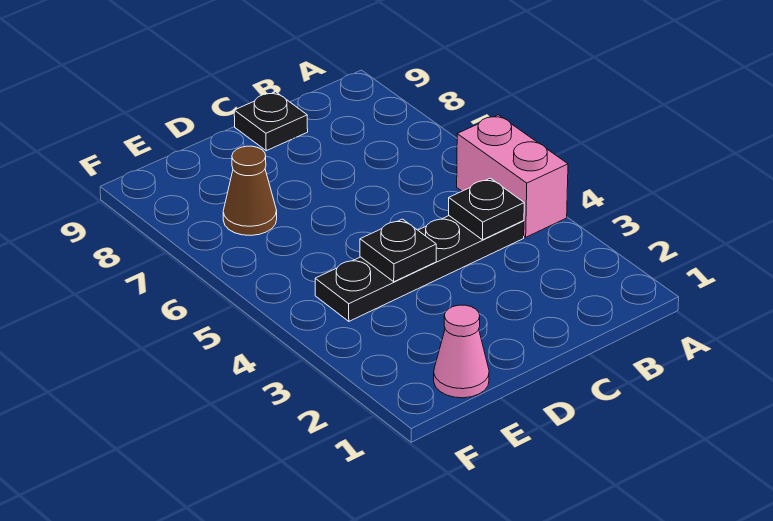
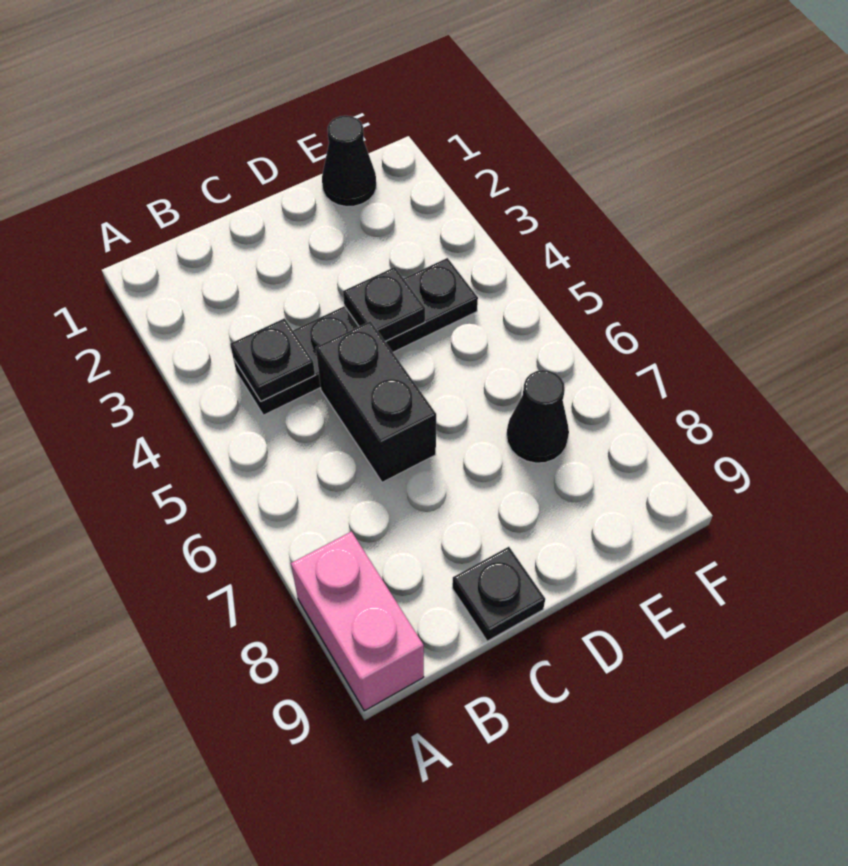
pink brick A4:A5 level 1 -> pink brick A8:A9 level 1
none -> black brick C5:C6 level 1
pink cone E1 level 1 -> black cone E1 level 1
brown cone E7 level 1 -> black cone E7 level 1

